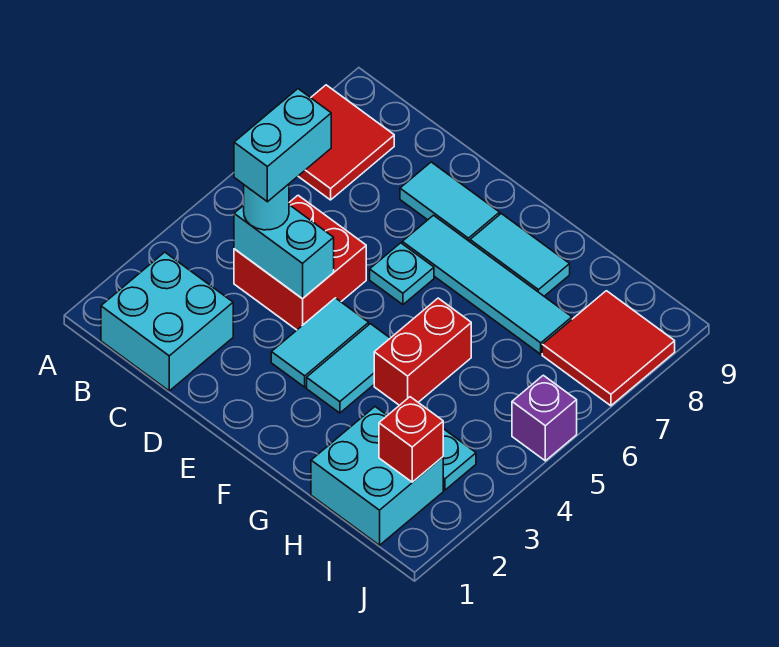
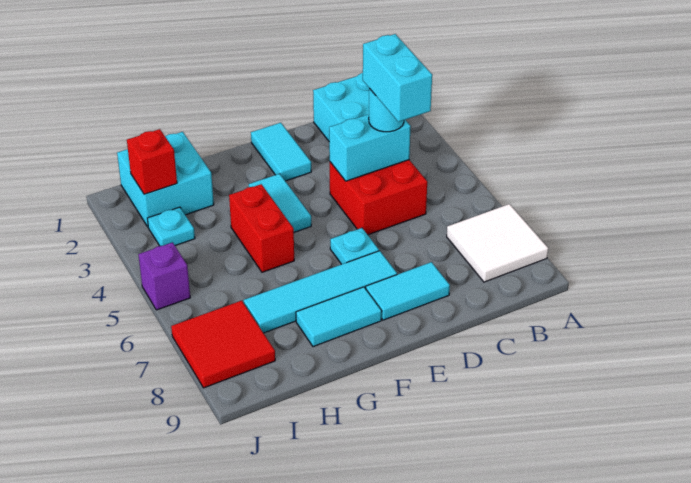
red tile A7:B8 level 1 -> white tile A7:B8 level 1
cyan tile E3:E4 level 1 -> cyan tile E1:E2 level 1

